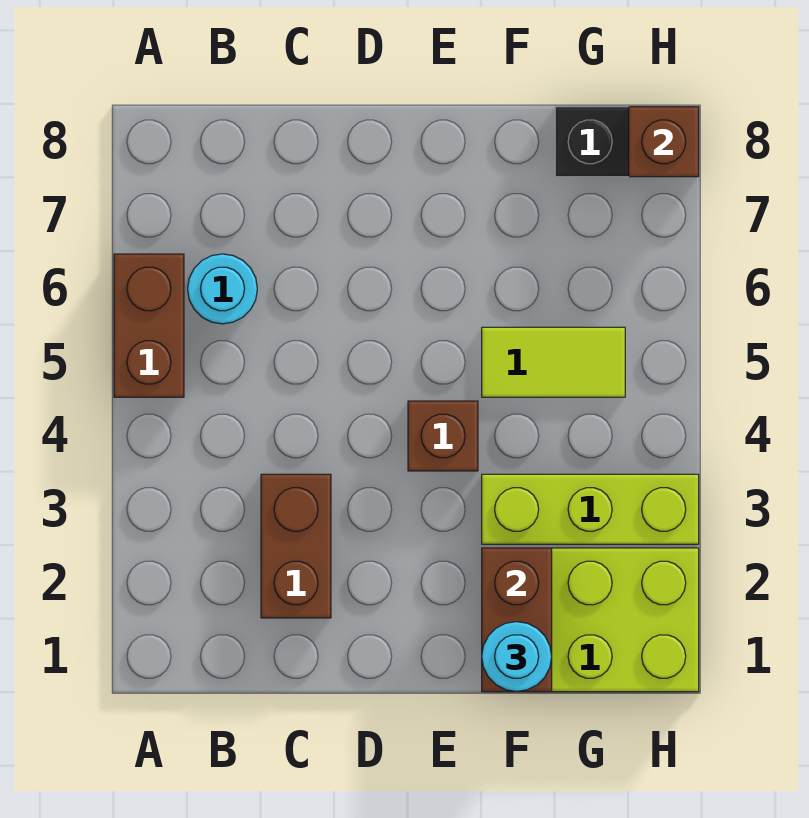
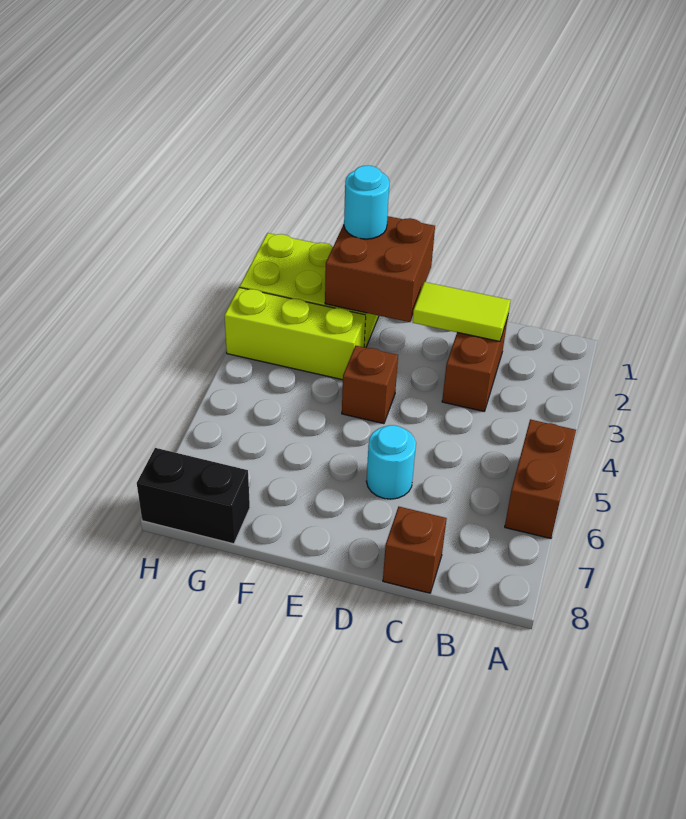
cyan round brick B6 level 1 -> cyan round brick D6 level 1
brown brick F1:F2 level 2 -> brown brick E1:F2 level 2
lime tile F5:G5 level 1 -> lime tile C2:D2 level 2
brown brick H8 level 2 -> brown brick C8 level 1

